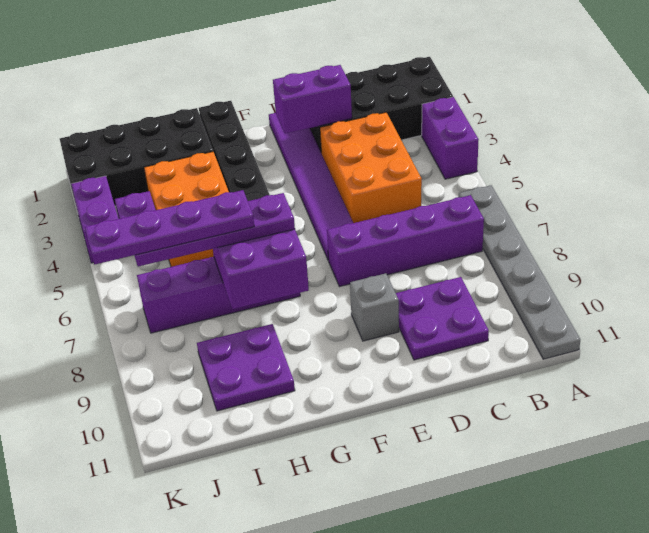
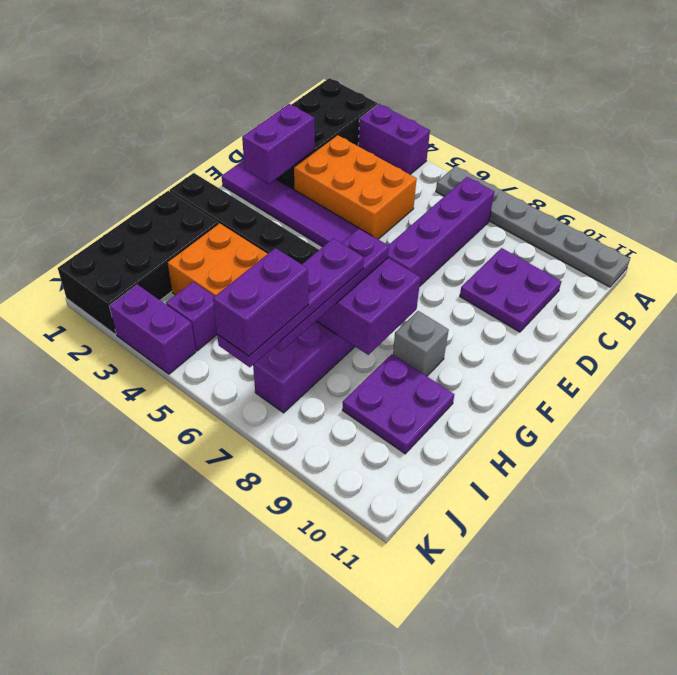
grey brick E9 level 1 -> grey brick G9 level 1
none -> purple brick J7:K7 level 5

